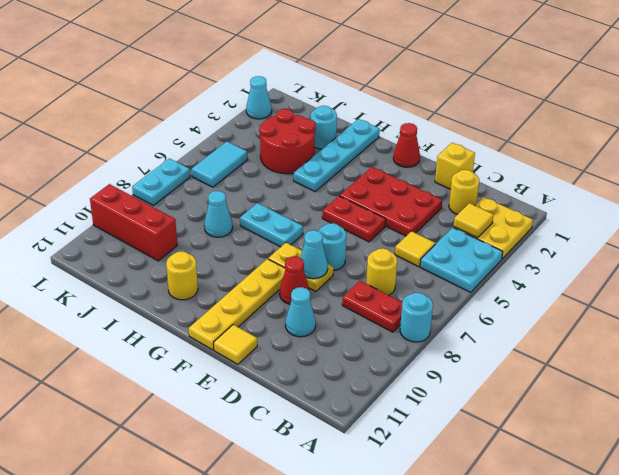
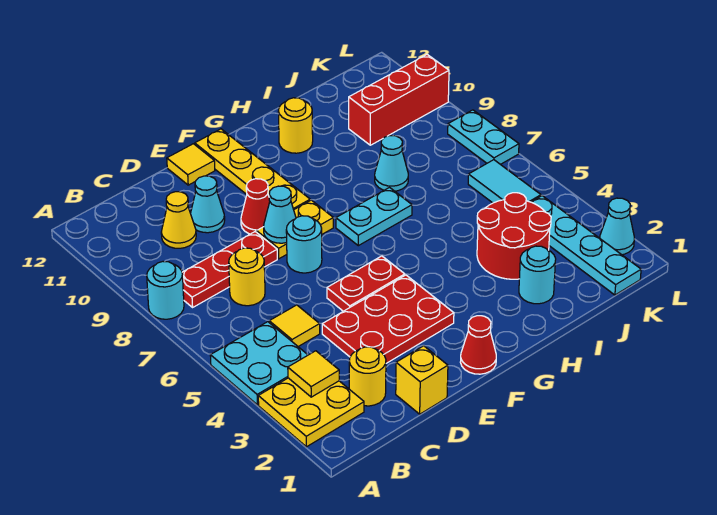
red plate B8:C8 level 1 -> red plate B8:D8 level 1
none -> yellow cone C10 level 1
cyan plate H1:H4 level 1 -> cyan plate K1:K4 level 1

